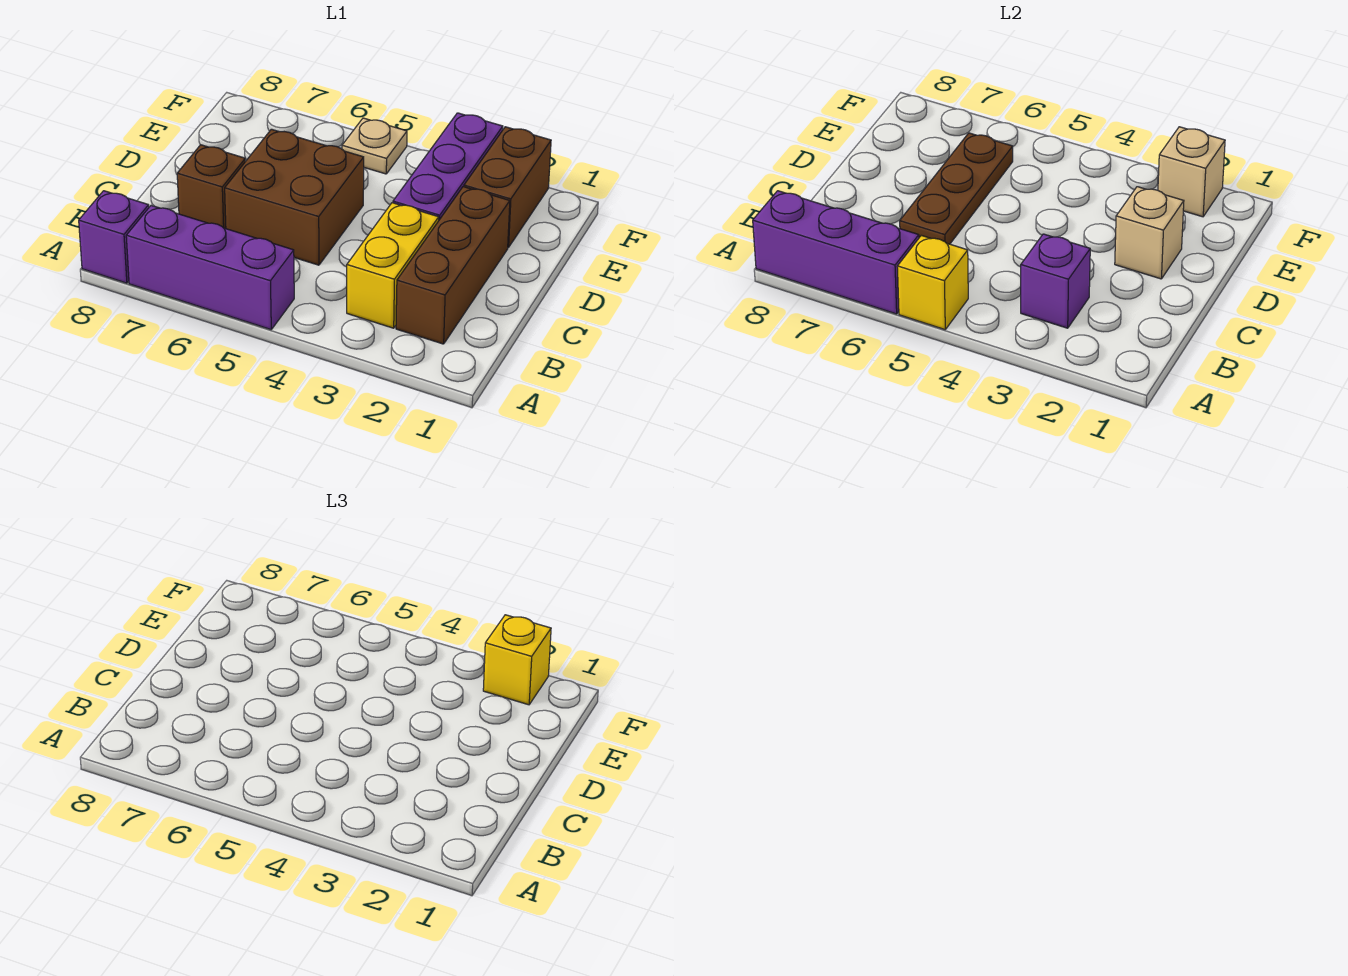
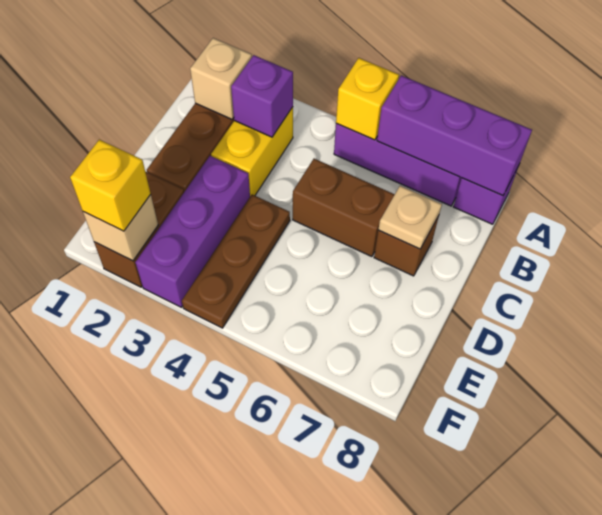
brown brick C5:D6 level 1 -> brown brick C5:C6 level 1
brown plate C6:E6 level 2 -> brown plate D4:F4 level 1
tan brick D2 level 2 -> tan brick B2 level 2
tan plate F5 level 1 -> tan plate C7 level 2

